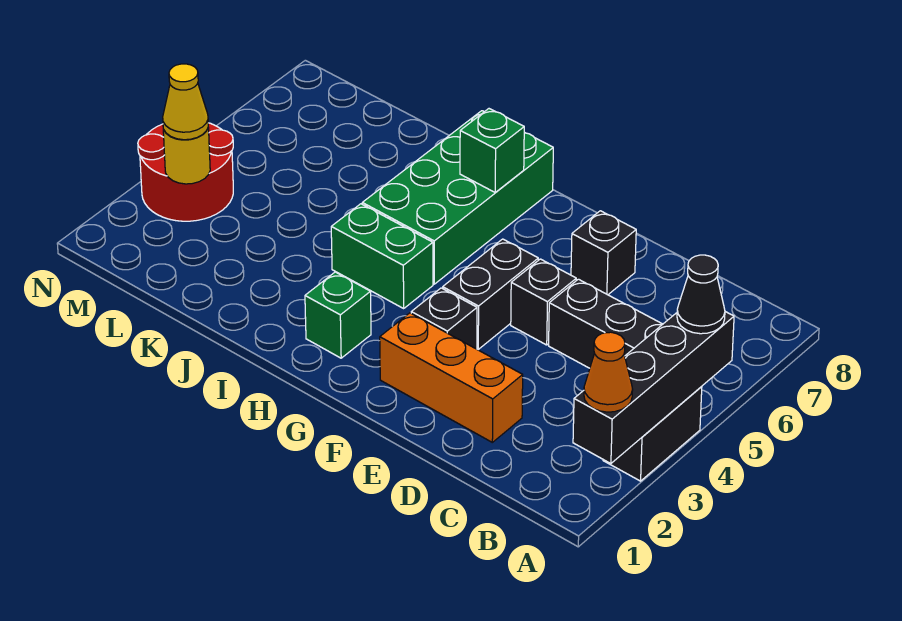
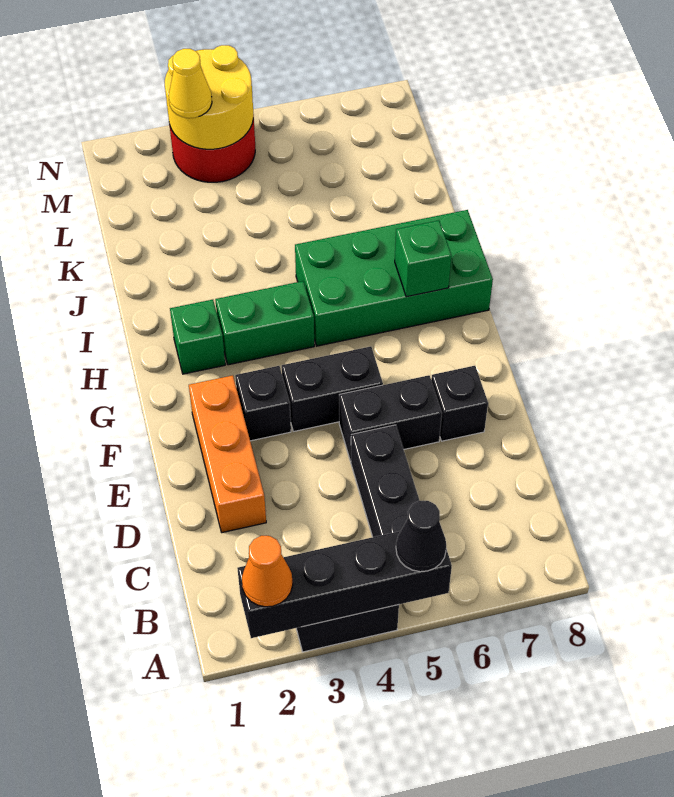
black brick E5 level 1 -> black brick E5:E6 level 1
green brick H4:I4 level 1 -> green brick H3:H4 level 1
yellow round brick M3 level 2 -> yellow round brick M3:N4 level 2

